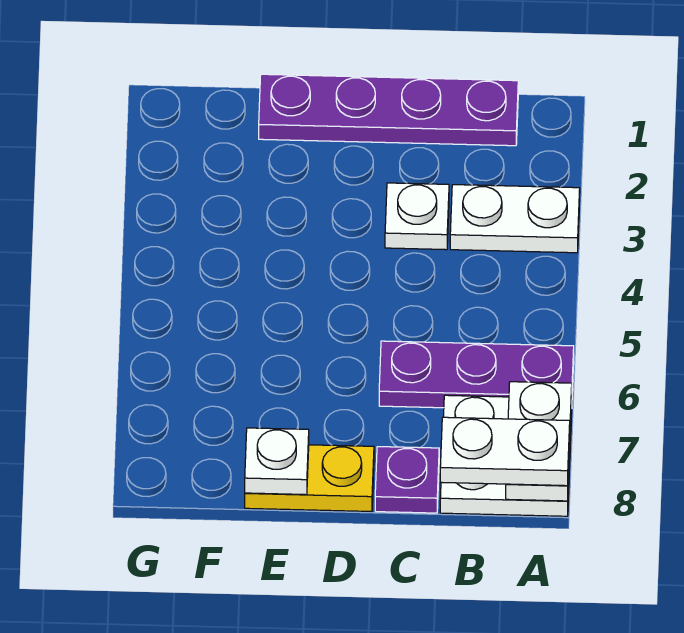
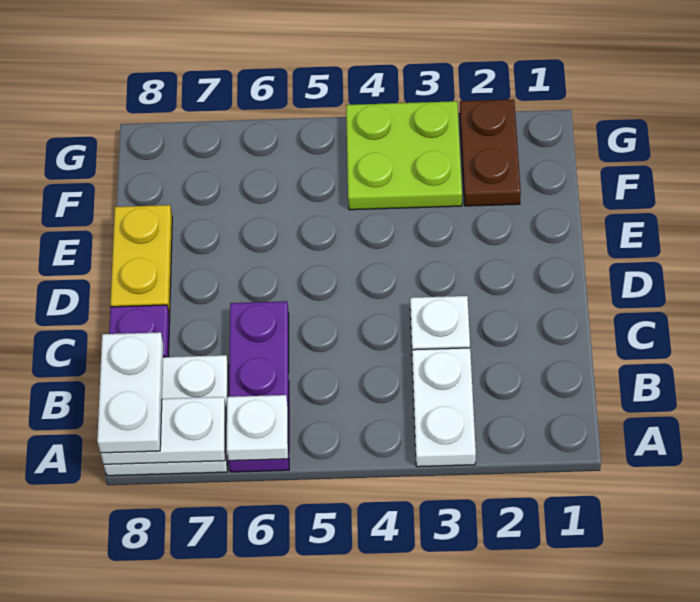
purple plate B1:E1 level 1 -> none
white plate E8 level 2 -> white plate A6 level 2
none -> brown plate F2:G2 level 1
none -> lime plate F3:G4 level 1

